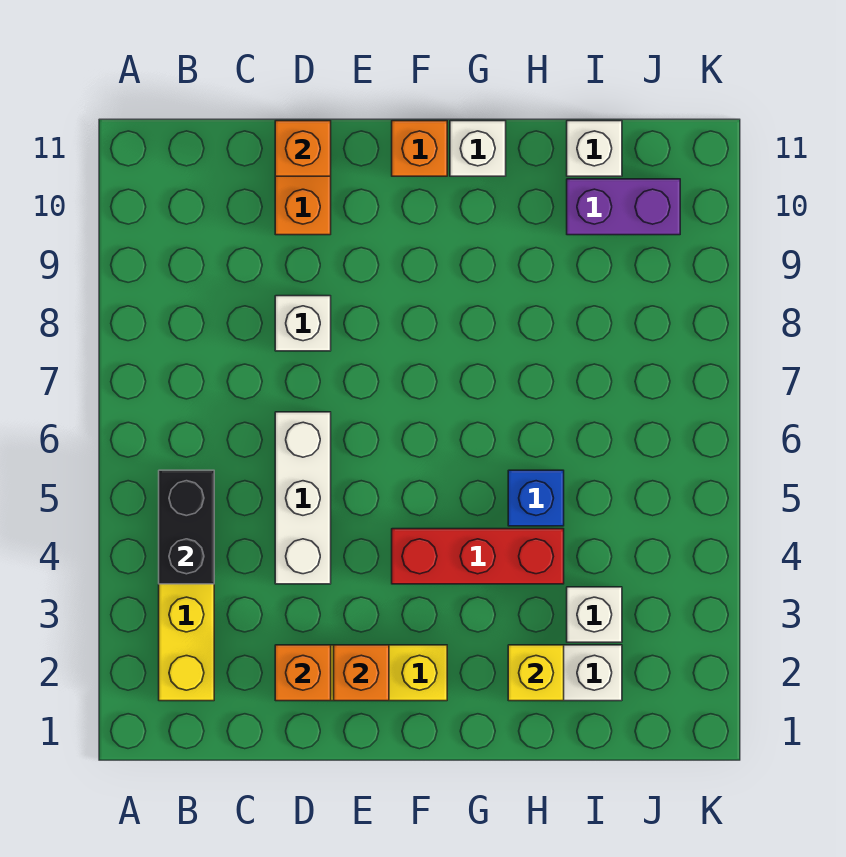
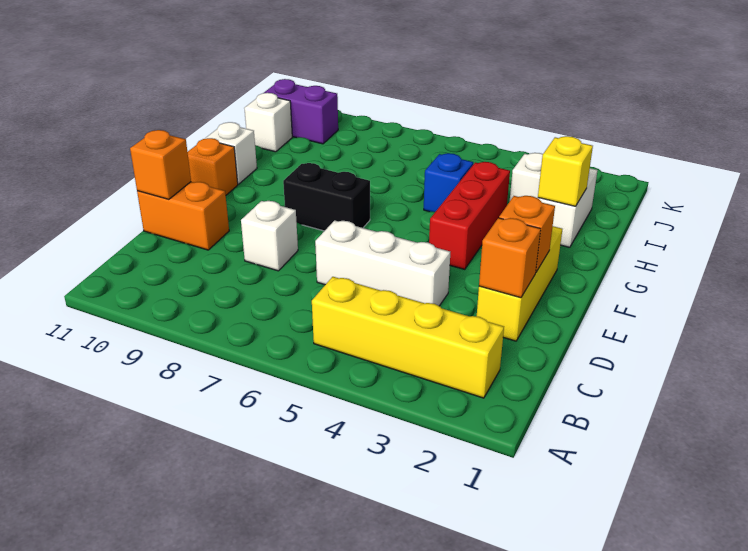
black brick B4:B5 level 2 -> black brick F7:F8 level 1
purple brick I10:J10 level 1 -> purple brick J10:J11 level 1

